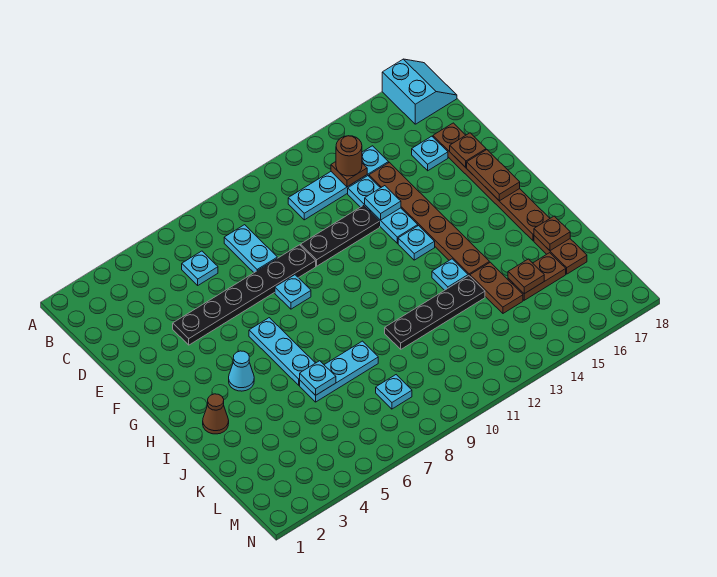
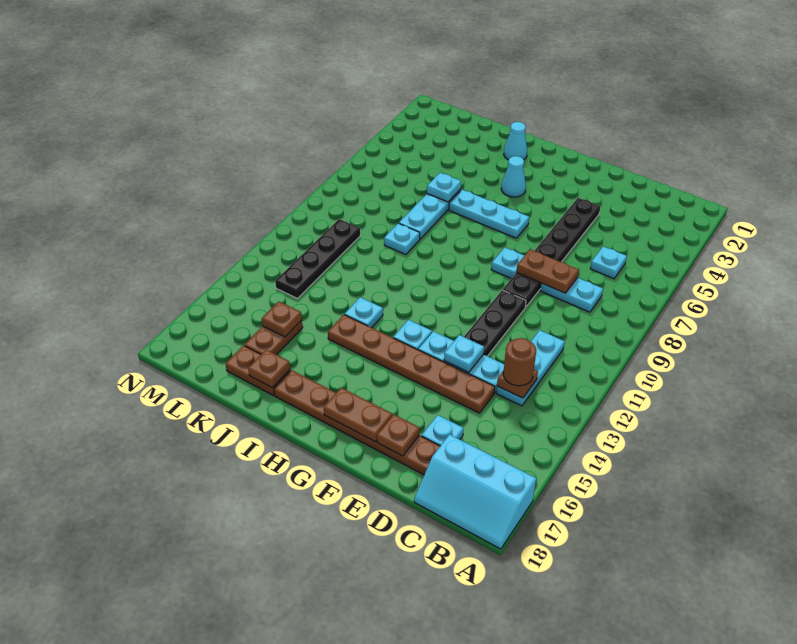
cyan slope A17:B18 level 1 top 17 -> cyan slope A17:C18 level 1 top 17
cyan plate C11:C14 level 1 -> cyan plate C11:C13 level 1
brown cone I2 level 1 -> cyan cone I2 level 1
black plate J10:J13 level 1 -> black plate L10:L13 level 1
brown plate J14:K14 level 1 -> brown plate D8:E8 level 2
cyan plate L8 level 1 -> cyan plate J9 level 1

